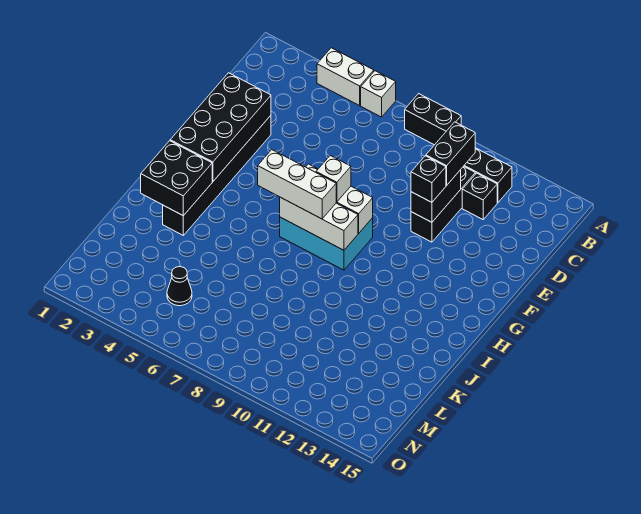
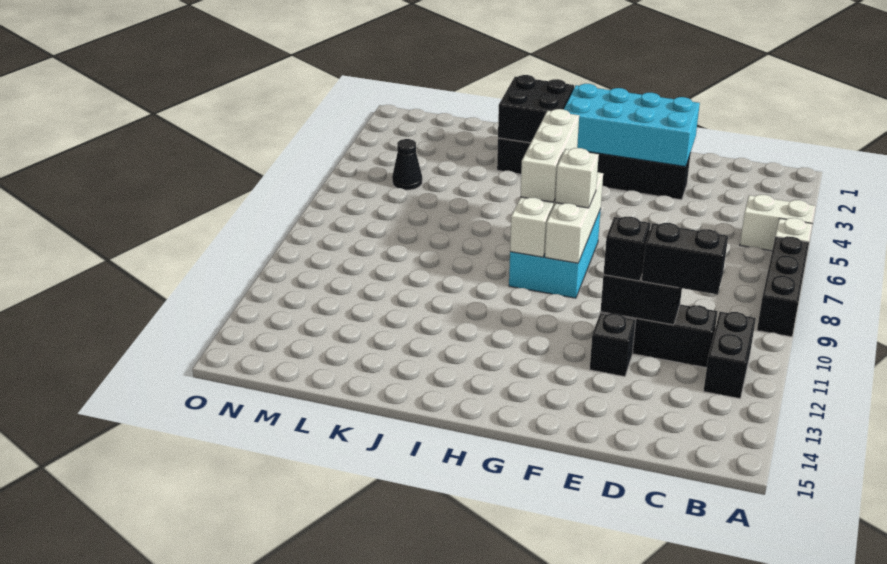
white brick A4:A5 level 1 -> white brick A5:B5 level 1
black brick A8:A9 level 1 -> black brick A7:A9 level 1
black brick C12 level 1 -> black brick E12 level 1
black brick E2:H3 level 2 -> cyan brick E2:H3 level 2

